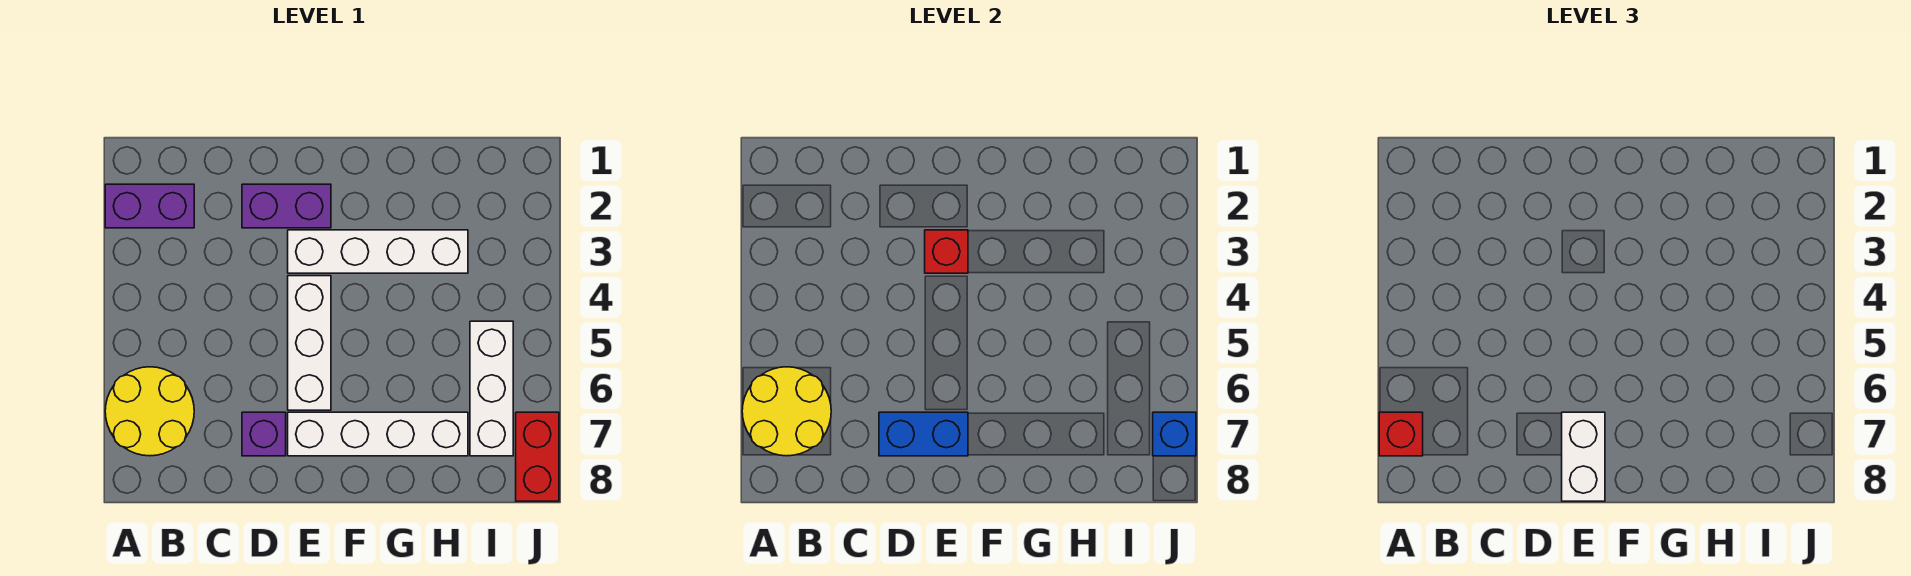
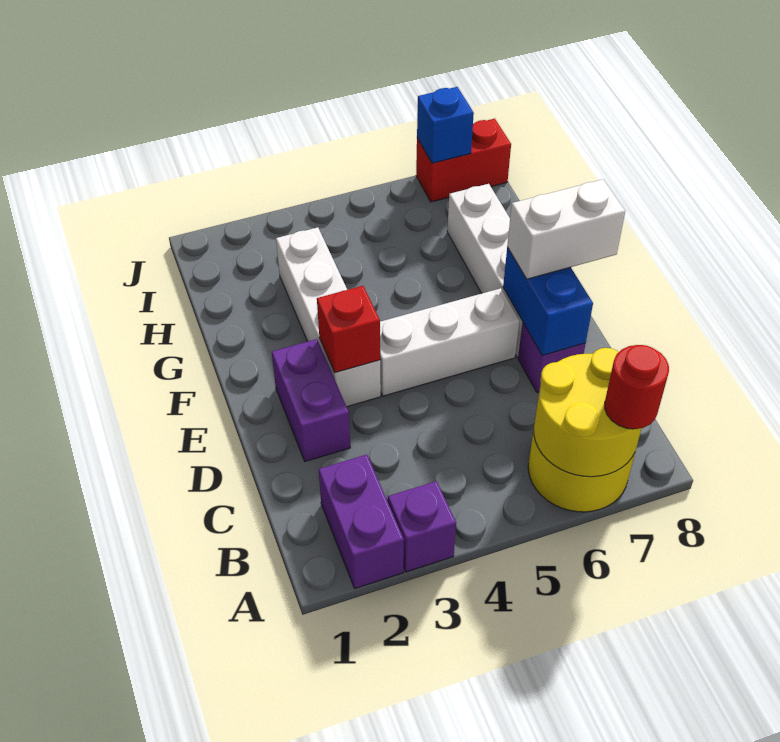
none -> purple brick A3 level 1
red brick A7 level 3 -> red round brick A7 level 3
white brick I5:I7 level 1 -> none

